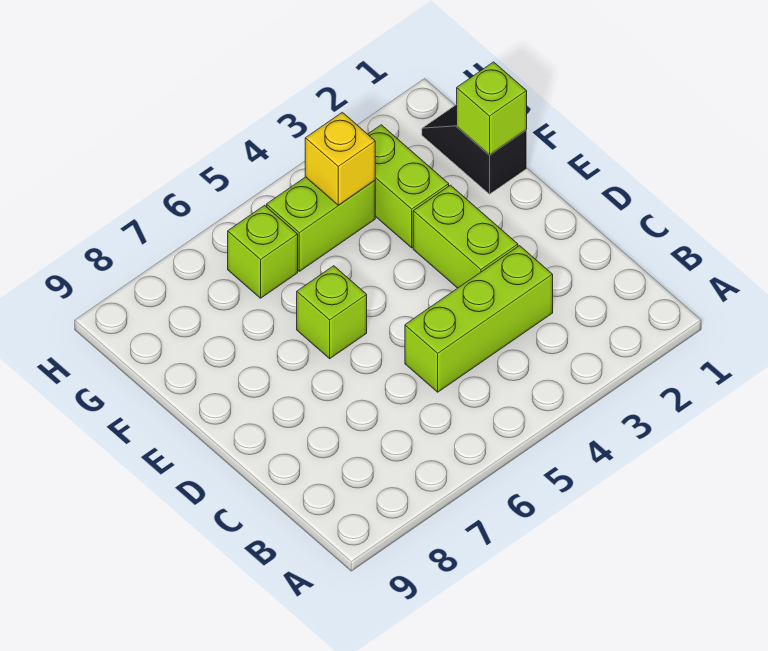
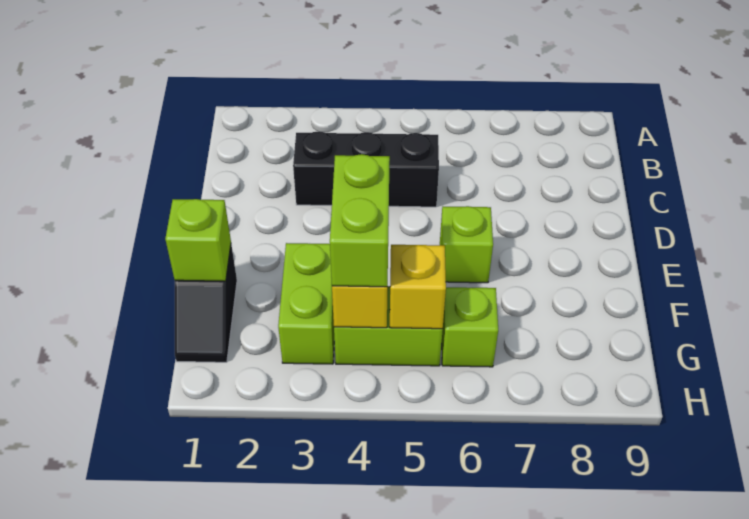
lime brick C3:C5 level 1 -> black brick C3:C5 level 1
lime brick D3:E3 level 1 -> lime brick F4:G4 level 3
none -> yellow brick G5 level 2

